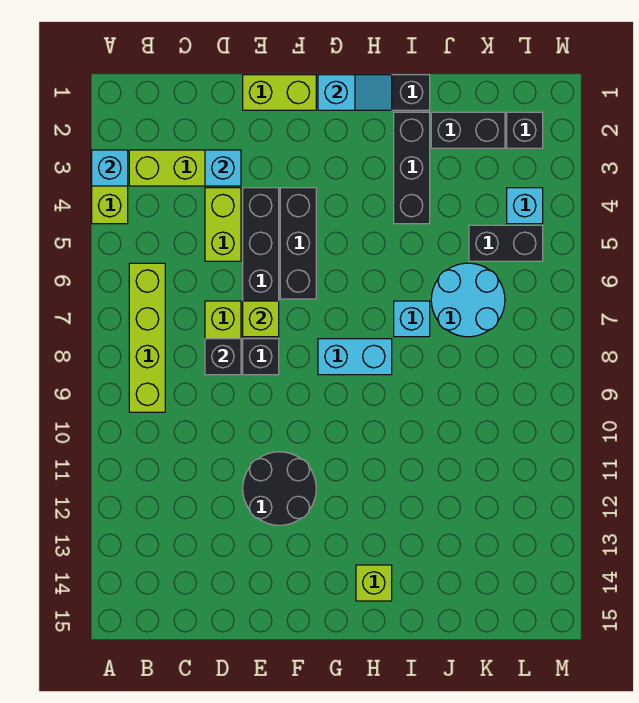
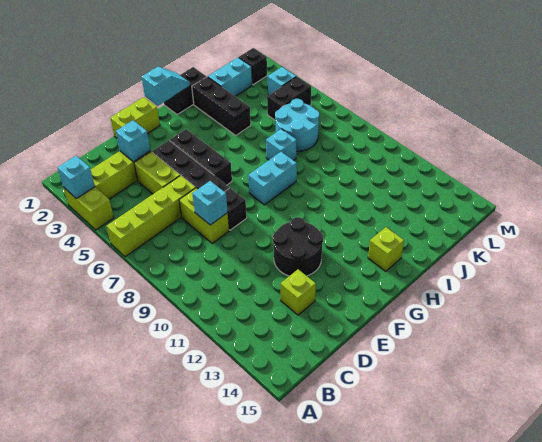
lime brick B6:B9 level 1 -> lime brick A6:D6 level 1
black brick D8 level 2 -> cyan brick D8 level 2
lime brick E7 level 2 -> lime brick D13 level 1
black brick J2:K2 level 1 -> cyan brick J2:K2 level 1

